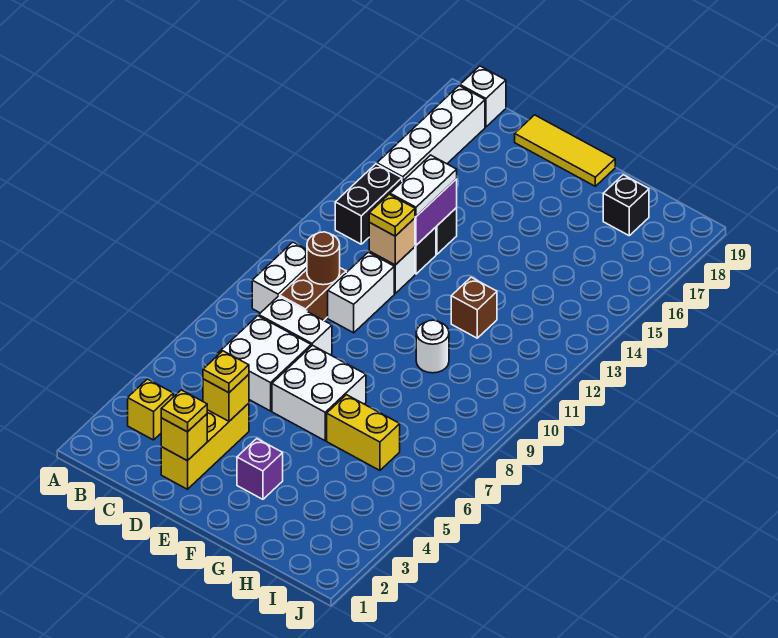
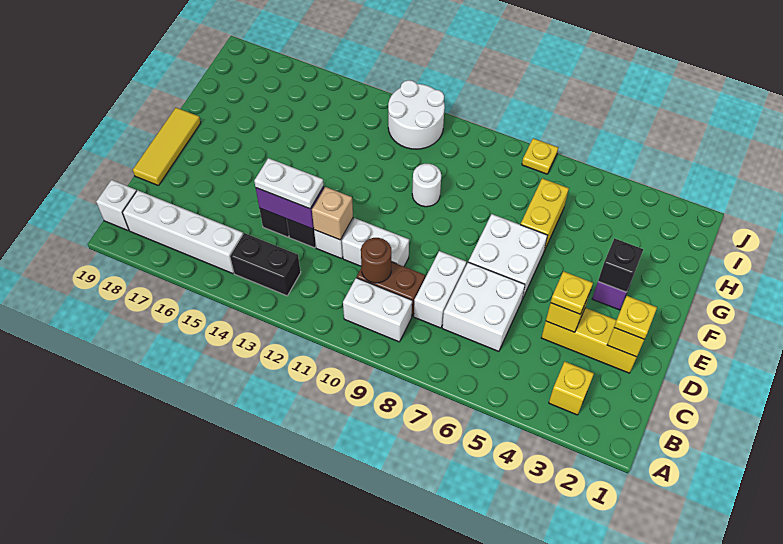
yellow plate D12 level 3 -> yellow plate J7 level 1
brown brick G12 level 1 -> none
black brick H18 level 1 -> black brick F3 level 2
none -> white round brick I11:J12 level 1

